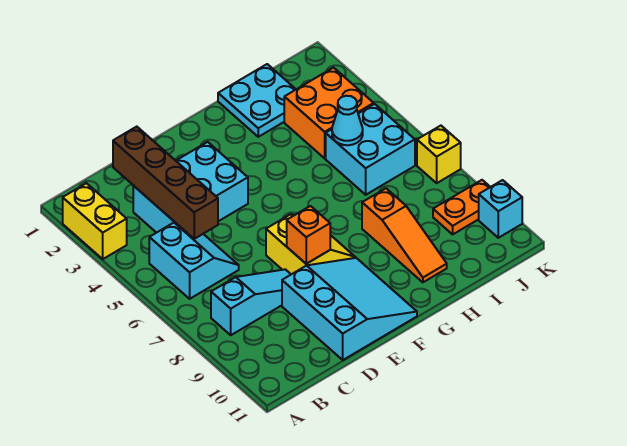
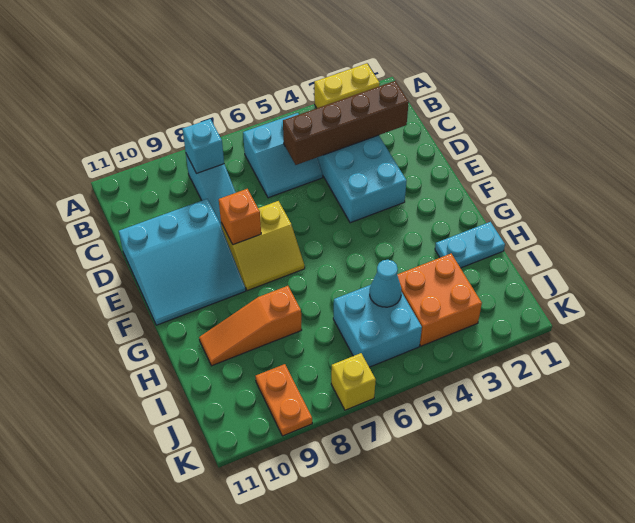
cyan plate H1:I2 level 1 -> cyan plate H1:H2 level 1
cyan brick K10 level 1 -> cyan brick B8 level 2

